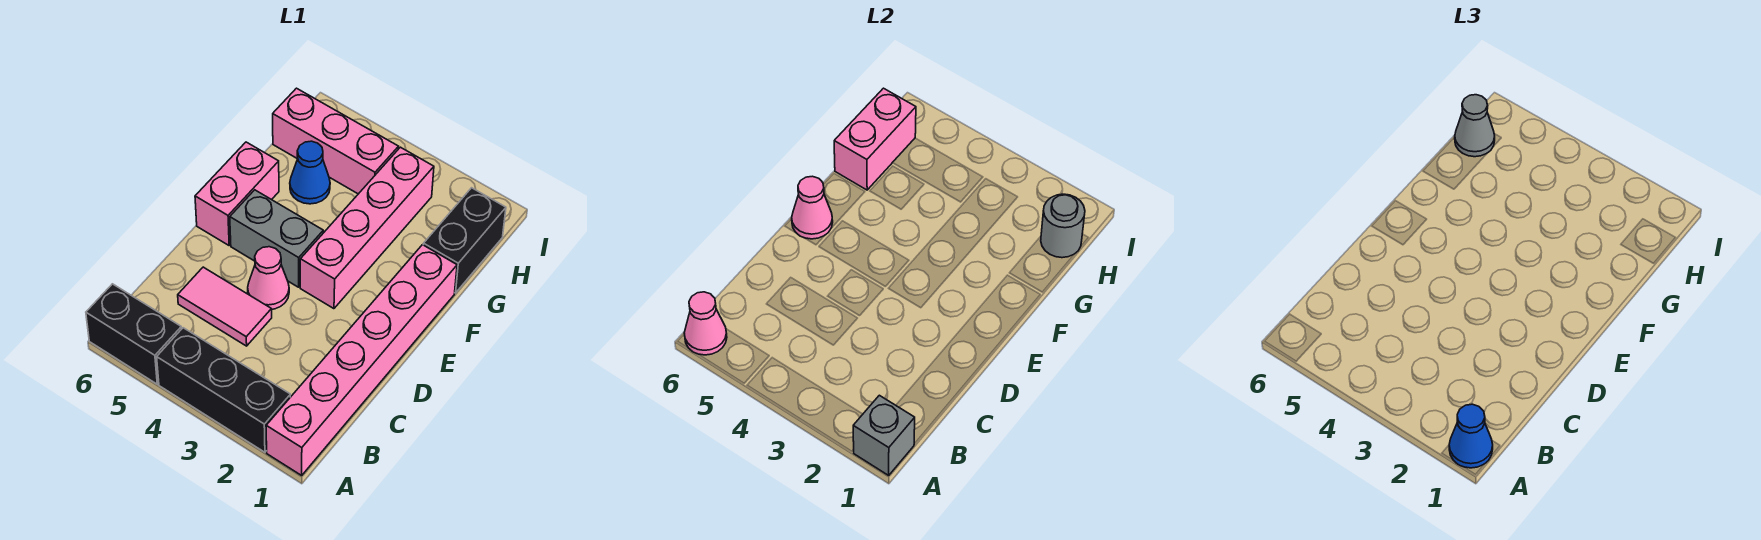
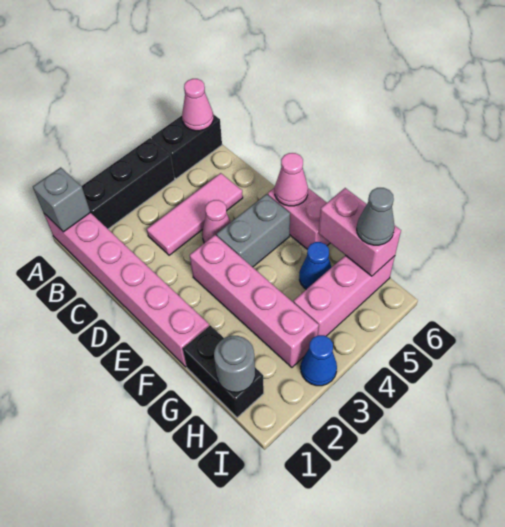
blue cone A1 level 3 -> blue cone I3 level 1
pink tile C4:C5 level 1 -> pink tile C3:C5 level 1

